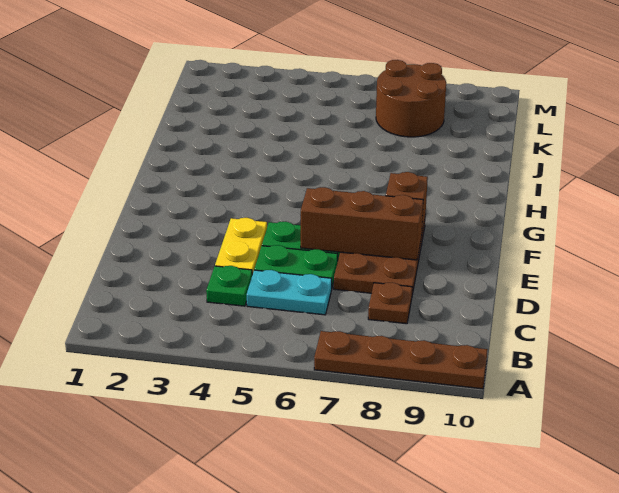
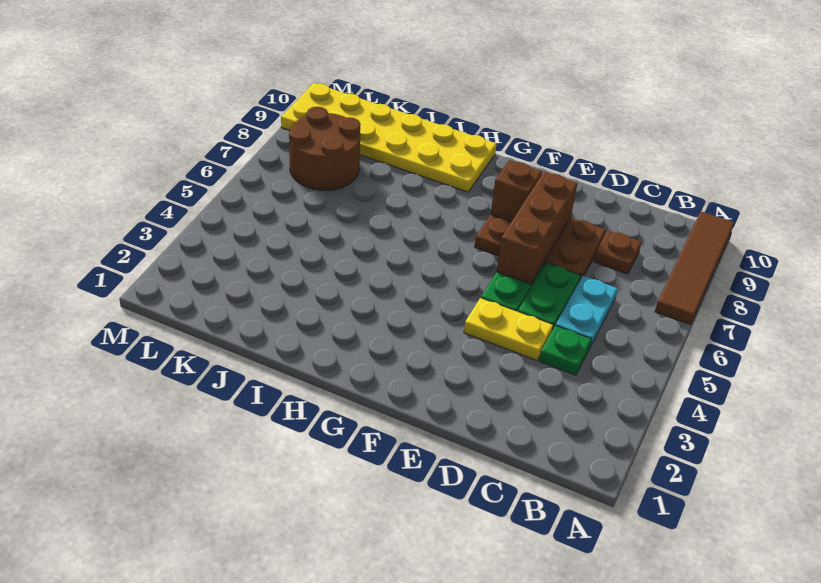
brown plate A7:A10 level 1 -> brown tile A7:A10 level 1
none -> yellow plate H9:M10 level 1

